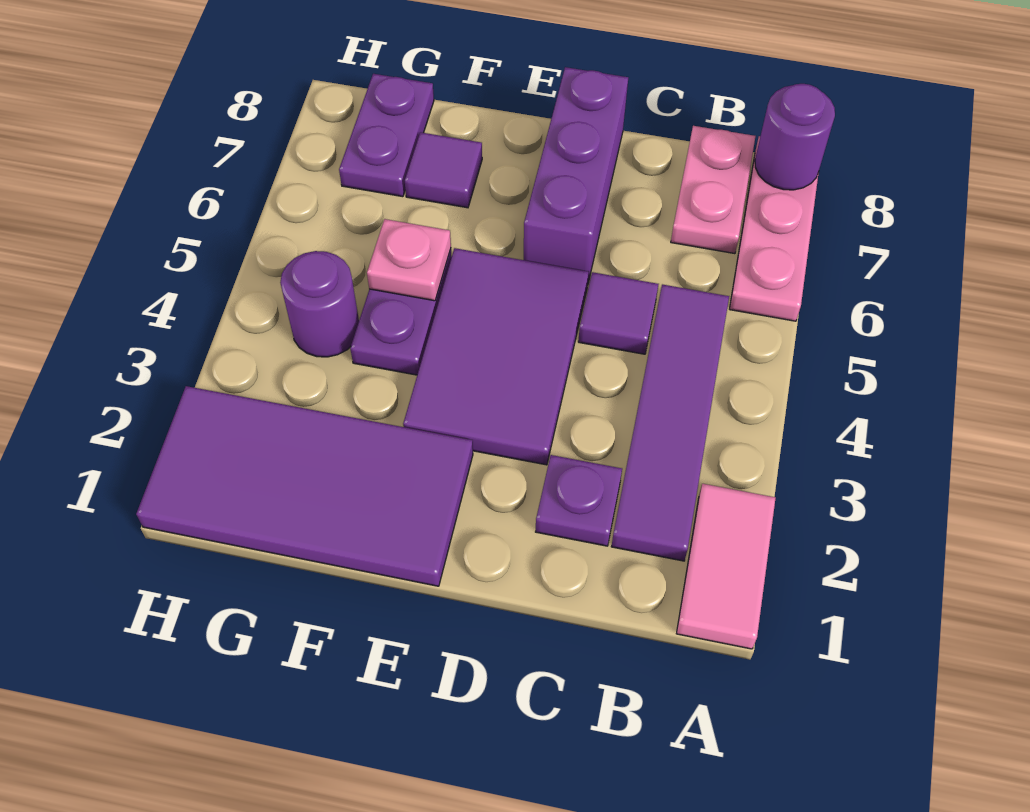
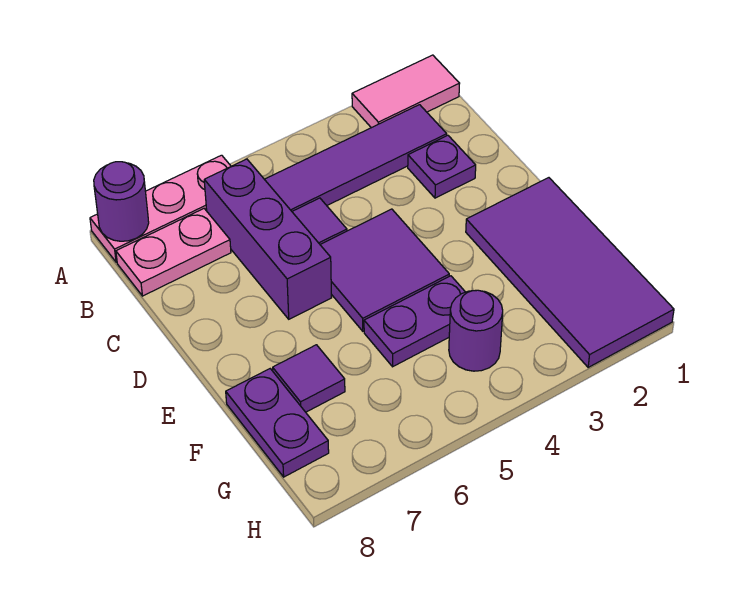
purple tile D3:E5 level 1 -> purple tile D4:E5 level 1
purple brick D6:D8 level 1 -> purple brick B6:D6 level 1
pink plate F5 level 2 -> none
purple plate G7:G8 level 1 -> purple plate F8:G8 level 1

